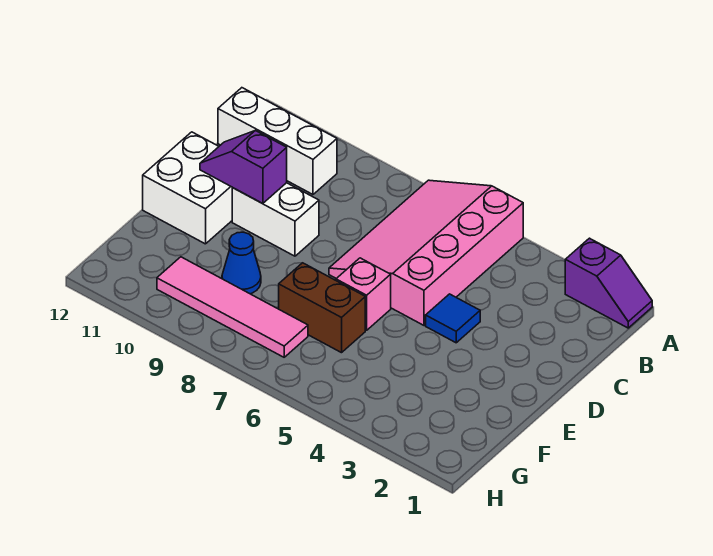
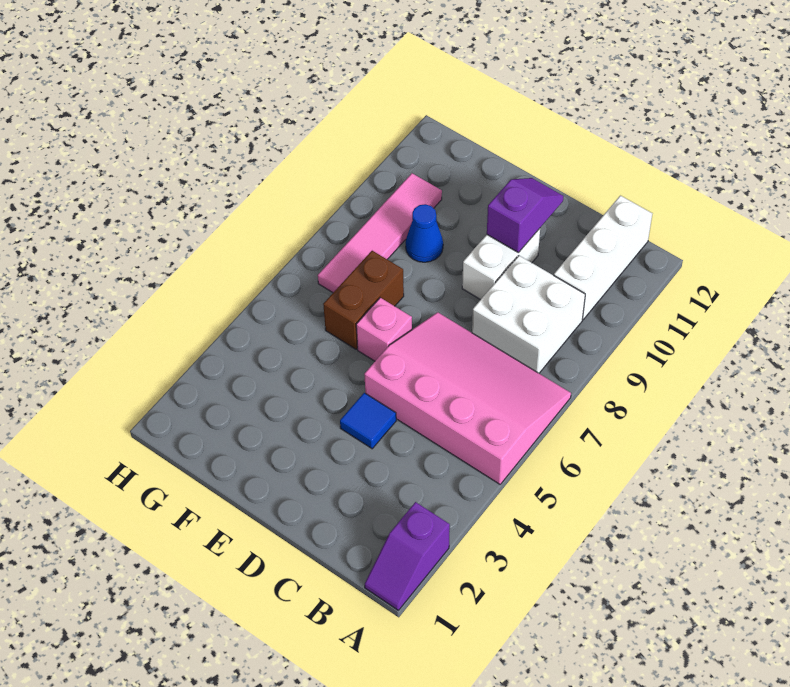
white brick D11:E12 level 1 -> white brick B8:C9 level 1

